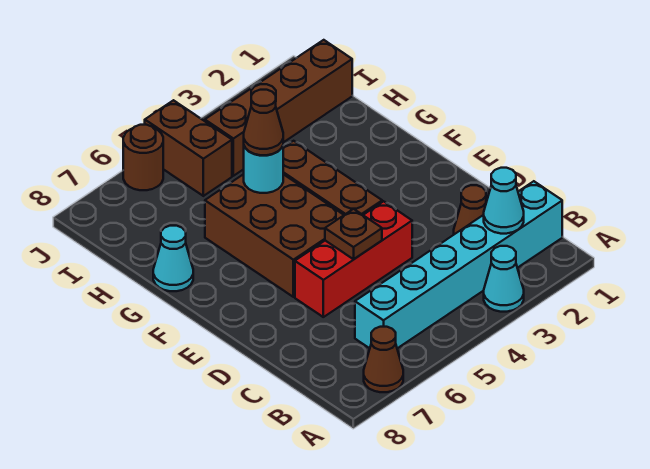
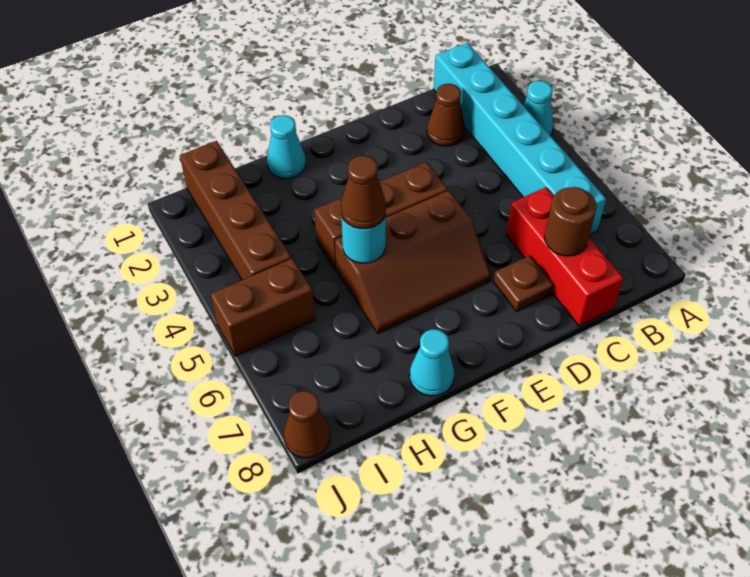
brown cone A7 level 1 -> brown cone J8 level 1
cyan cone B2 level 2 -> cyan cone G1 level 1
red brick D4:D6 level 1 -> red brick C6:C8 level 1
brown plate D5 level 2 -> brown plate D7 level 1
brown brick E5:G6 level 1 -> brown slope E5:G6 level 1 top 5
brown round brick J6 level 1 -> brown round brick C7 level 2

